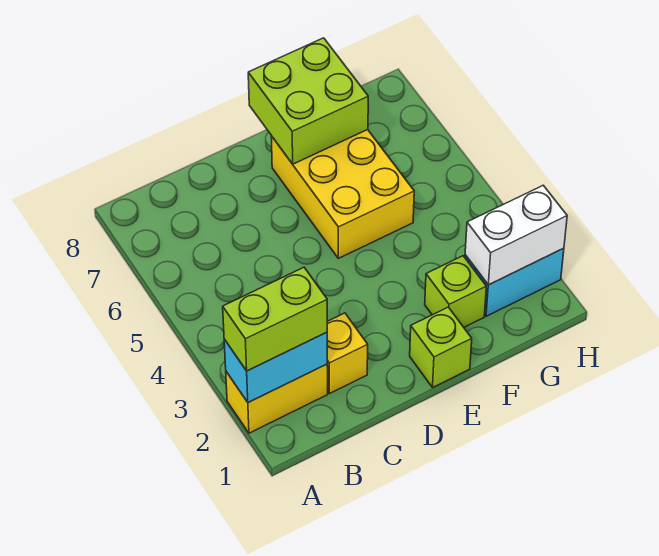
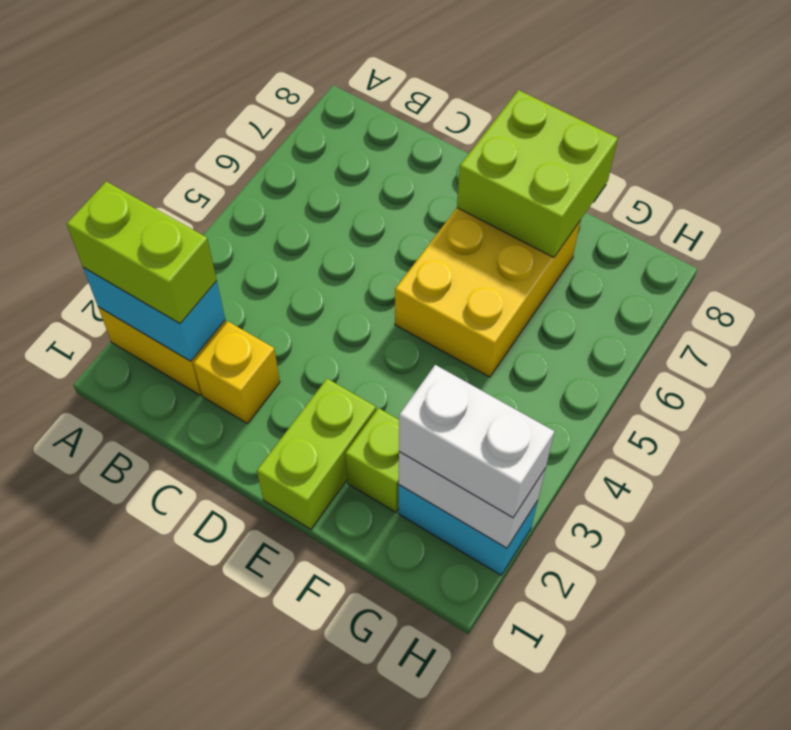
lime brick E1 level 1 -> lime brick E1:E2 level 1
none -> white brick G2:H2 level 3

